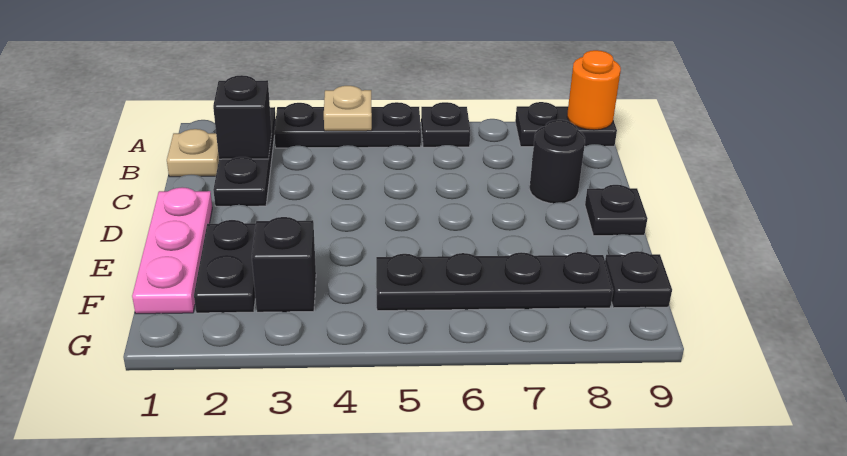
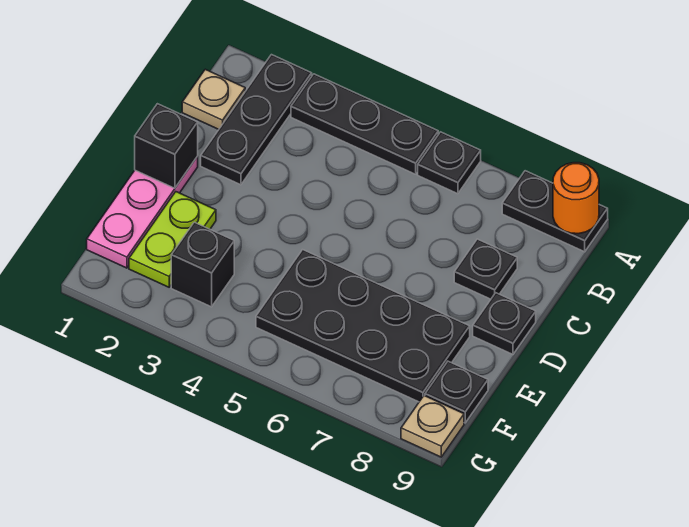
tan plate A4 level 2 -> tan plate G9 level 1
black brick B2 level 2 -> black brick D1 level 2
black round brick C8 level 1 -> black plate C8 level 1
black plate E2:F2 level 1 -> lime plate E2:F2 level 1
black plate F5:F8 level 1 -> black plate E5:F8 level 1

